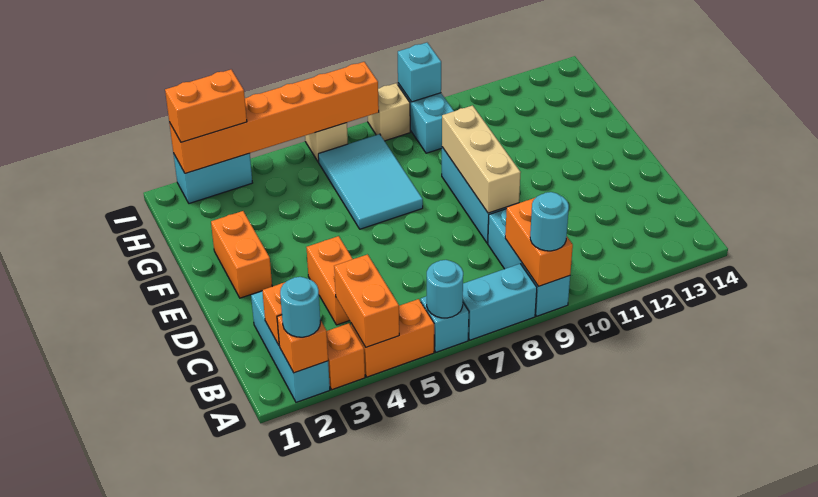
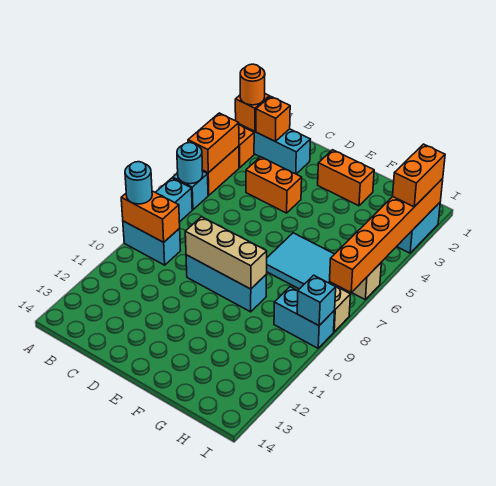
cyan round brick A2 level 3 -> orange round brick A2 level 3
orange brick A4:B4 level 2 -> orange brick A4:A5 level 2
cyan brick A9:C9 level 1 -> cyan brick A9:B9 level 1

